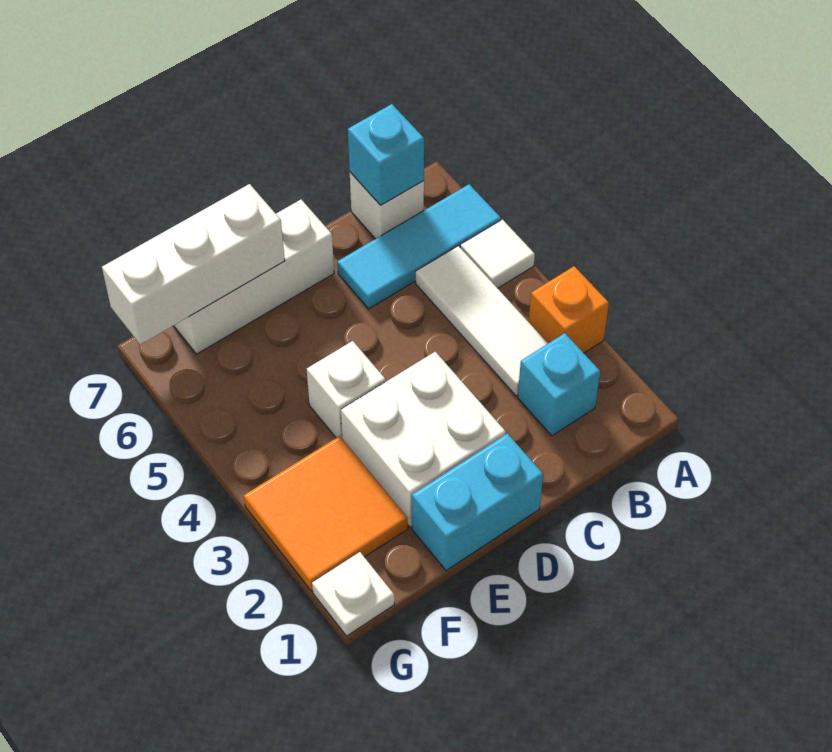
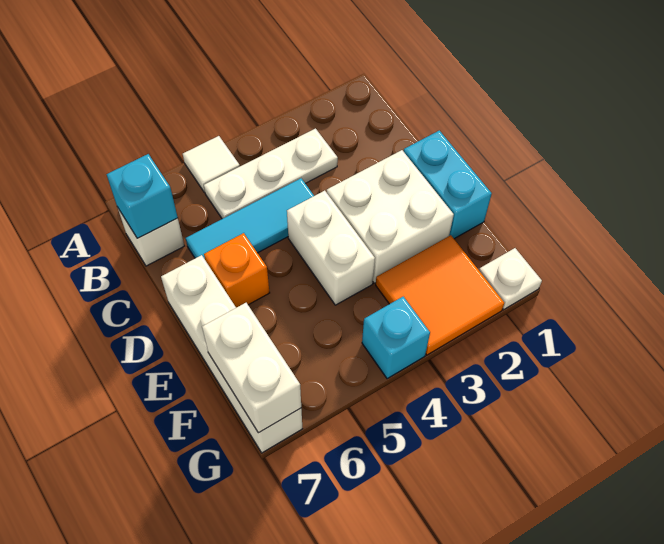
orange brick A3 level 1 -> orange brick D6 level 1
cyan tile A6:C6 level 1 -> cyan tile C4:C6 level 1
cyan brick B2 level 1 -> cyan brick G4 level 1
white tile B3:B5 level 1 -> white plate B3:B5 level 1
white brick D7:F7 level 1 -> white brick D7:G7 level 1
white brick E4 level 1 -> white brick D4:E4 level 1
white brick E7:G7 level 2 -> white brick F7:G7 level 2

